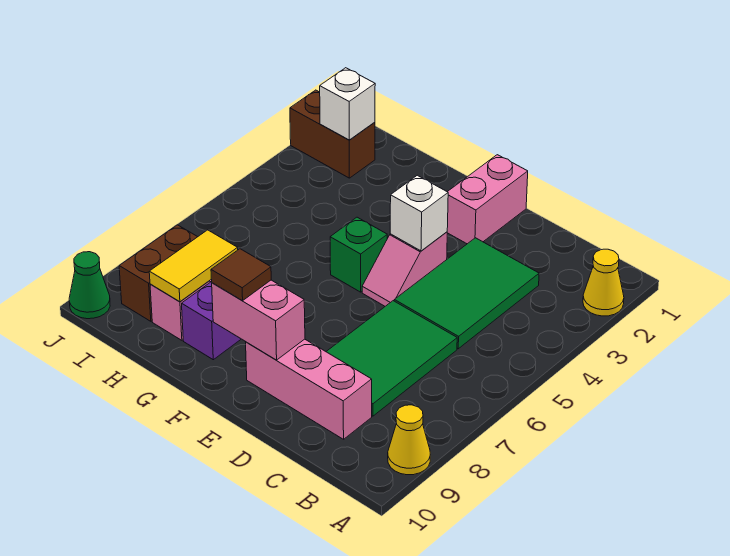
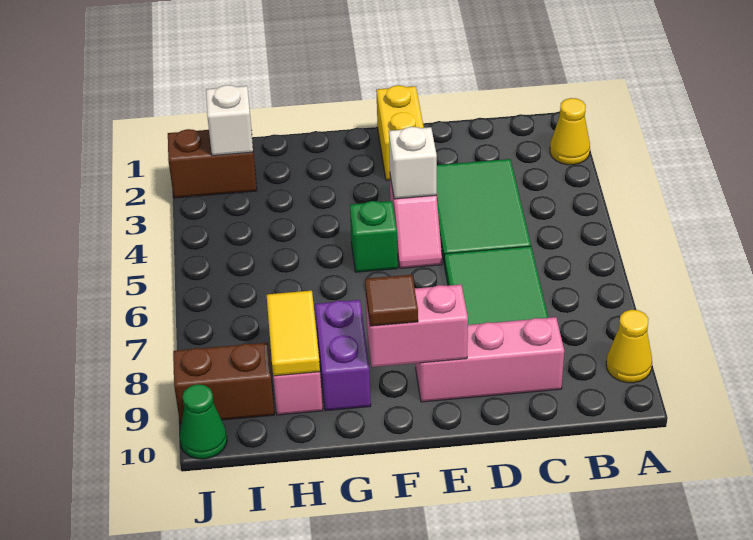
pink brick E1:E2 level 1 -> yellow brick E1:E2 level 1
brown brick I8:I9 level 1 -> brown brick I9:J9 level 1

